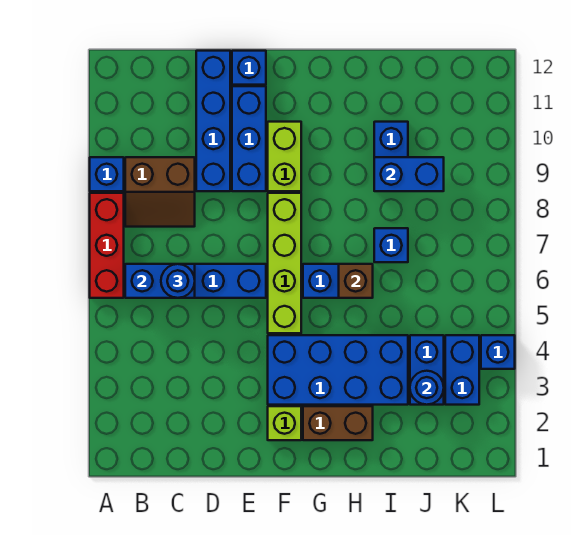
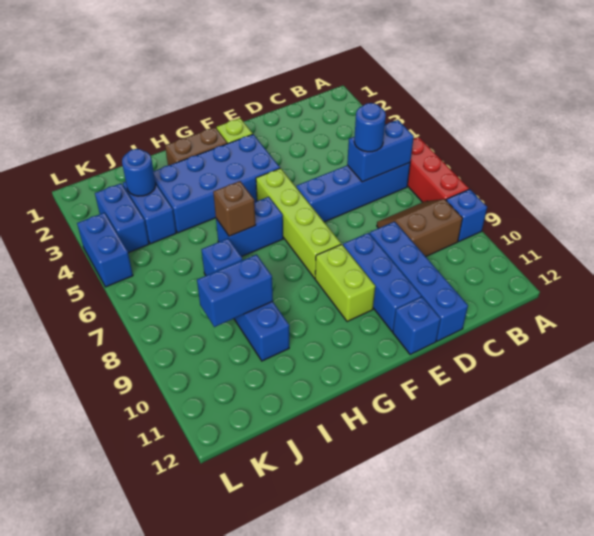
blue brick L4 level 1 -> blue brick L4:L5 level 1

